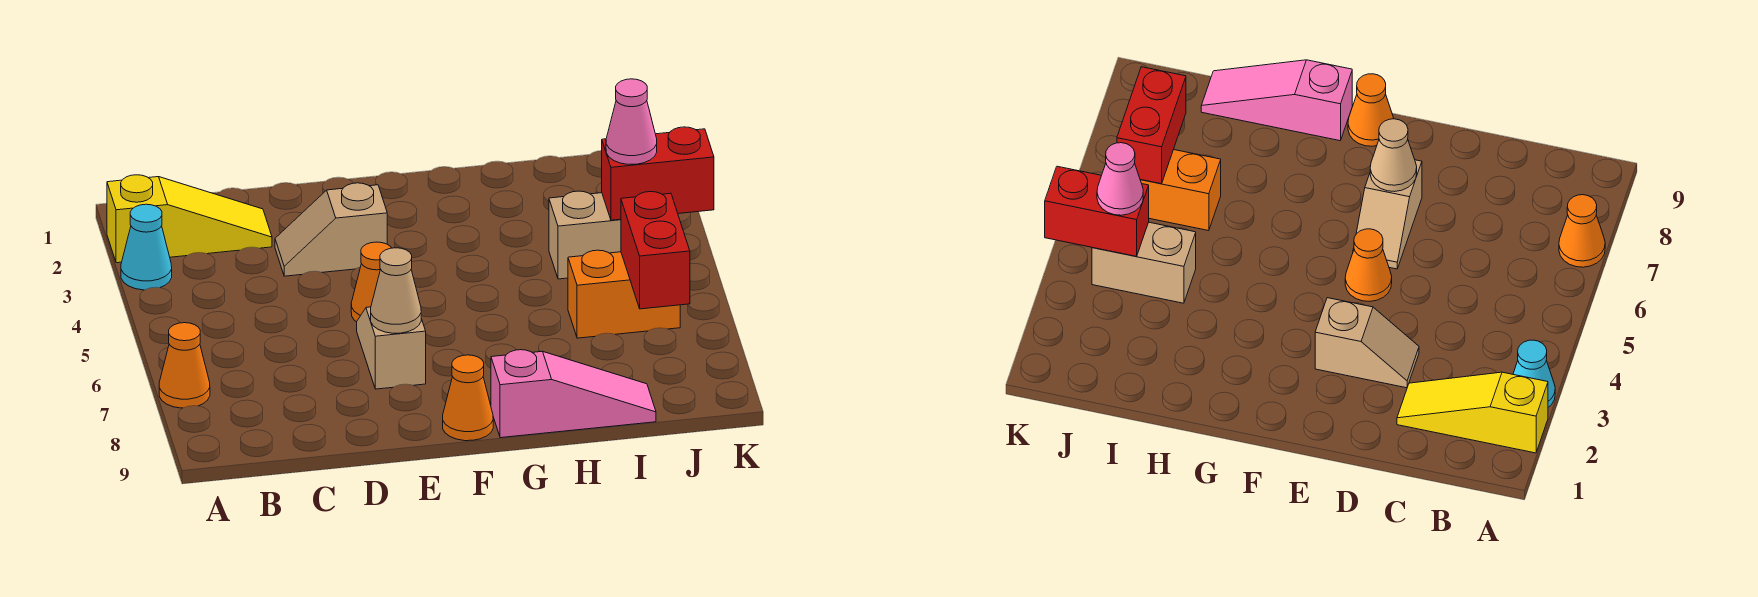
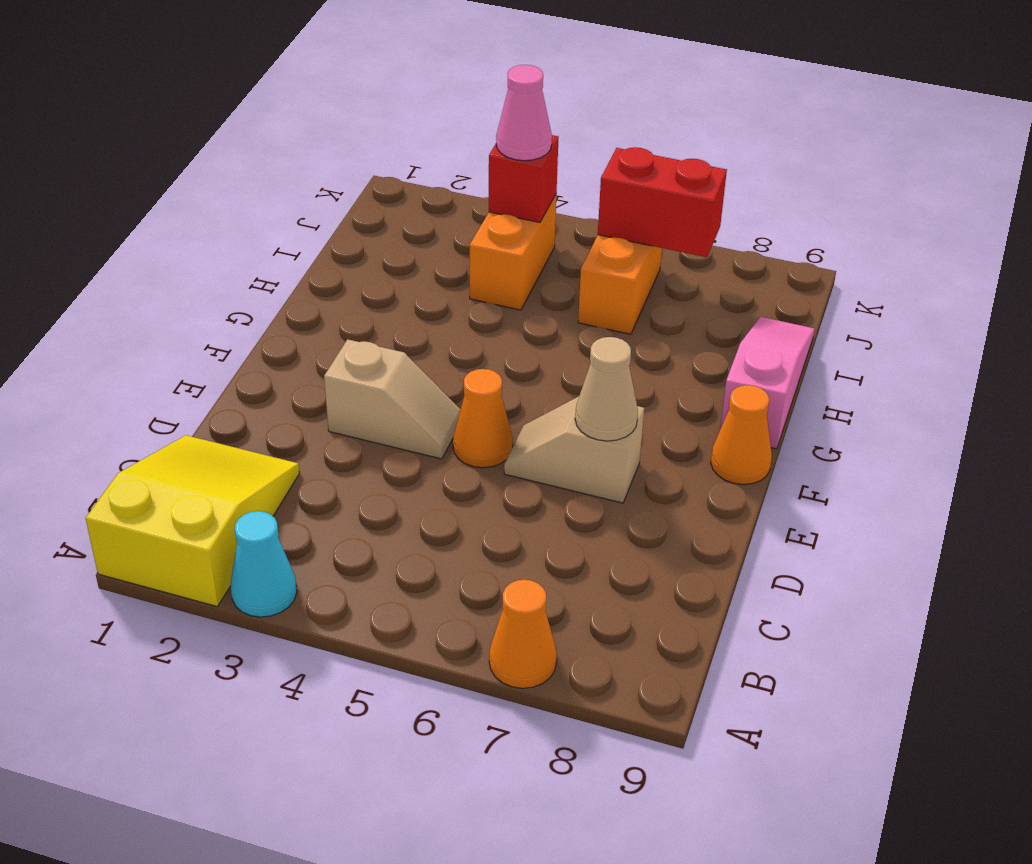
yellow slope A2:C2 level 1 top A -> yellow slope A1:C2 level 1 top A
tan slope D3:E3 level 1 top E -> tan slope E3:E4 level 1 top 3
tan brick I4:J4 level 1 -> orange brick I4:J4 level 1
red brick J4:K4 level 2 -> red brick J4 level 2

